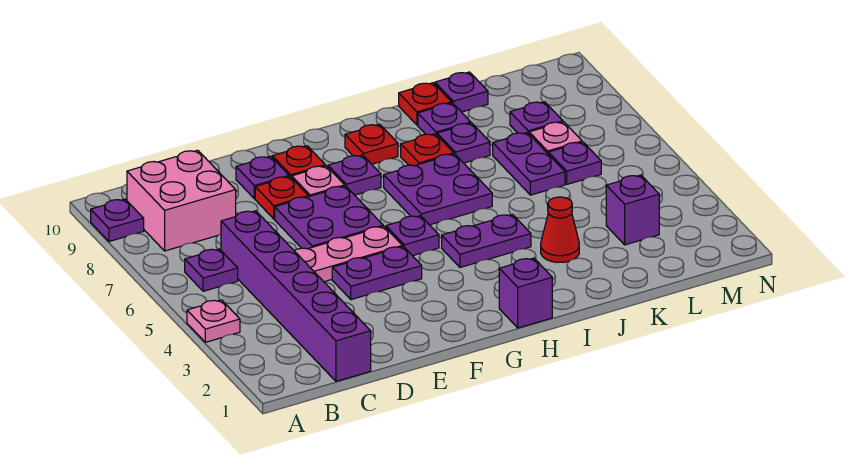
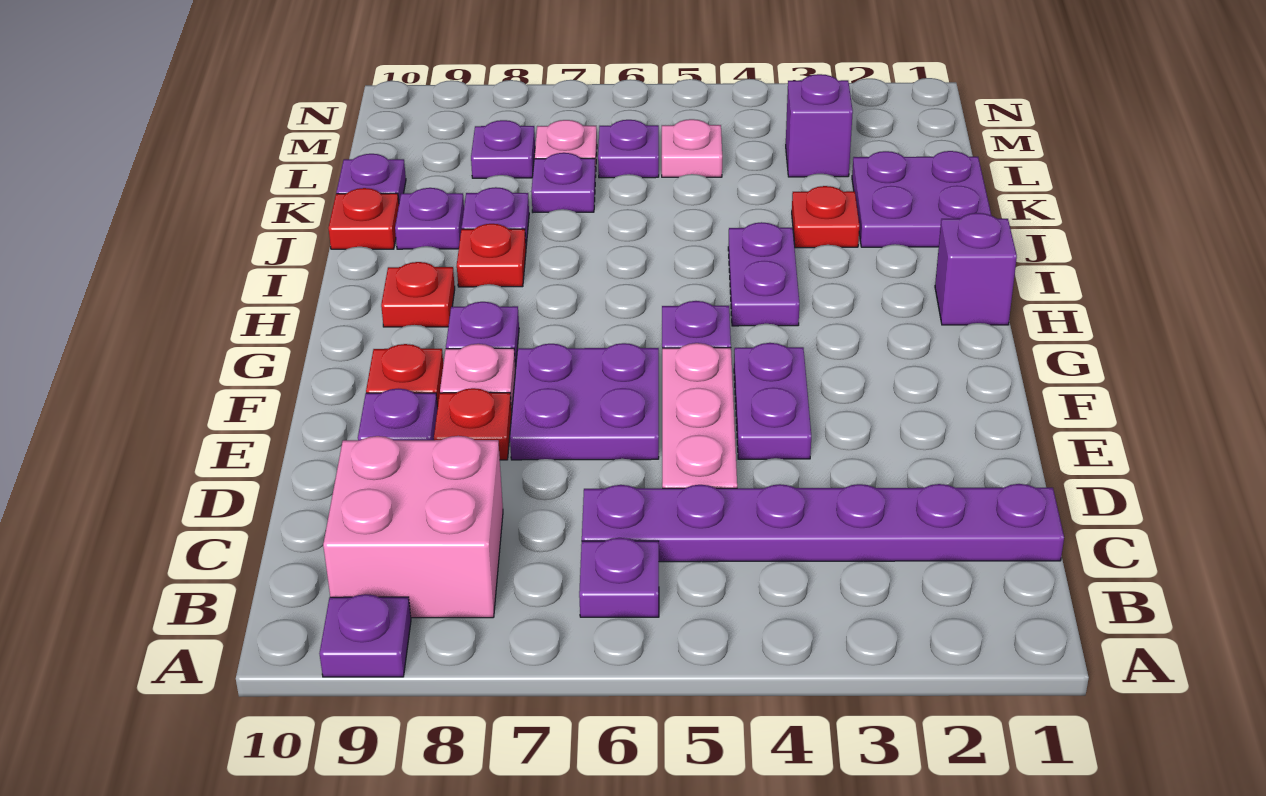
pink plate A4 level 1 -> pink plate L5 level 1
purple brick C1:C6 level 1 -> purple plate C1:C6 level 1
purple plate H6:I7 level 1 -> purple plate J1:K2 level 1
red cone J3 level 1 -> red plate J3 level 1
purple plate K6:K7 level 1 -> purple plate K7 level 1

